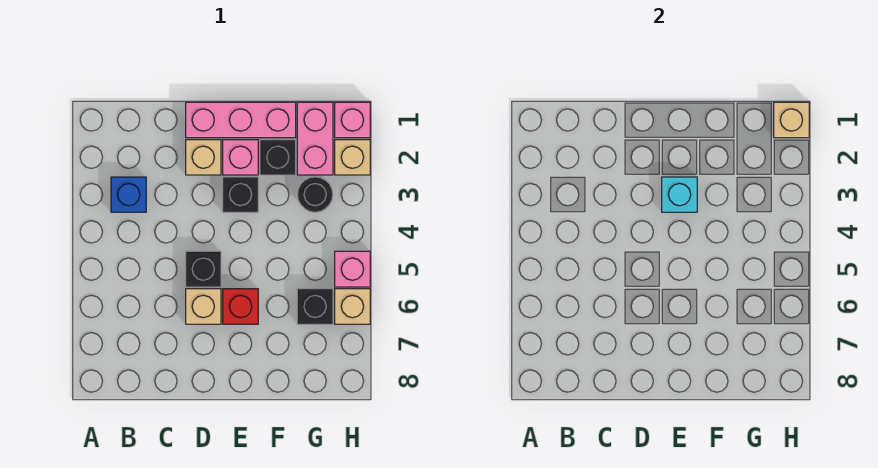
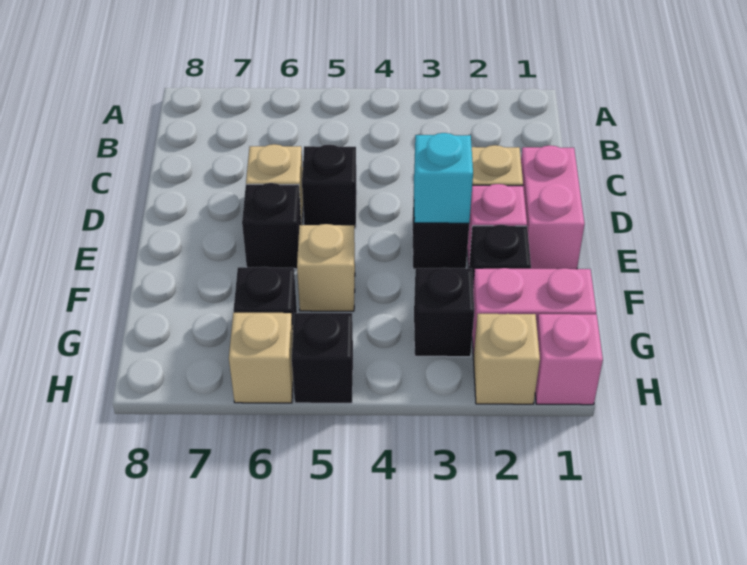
blue brick B3 level 1 -> none
pink brick D1:F1 level 1 -> pink brick D1:E1 level 1
red brick E6 level 1 -> black brick E6 level 1
black round brick G3 level 1 -> black brick G3 level 1
tan brick H1 level 2 -> tan brick F5 level 1
pink brick H5 level 1 -> black brick H5 level 1

